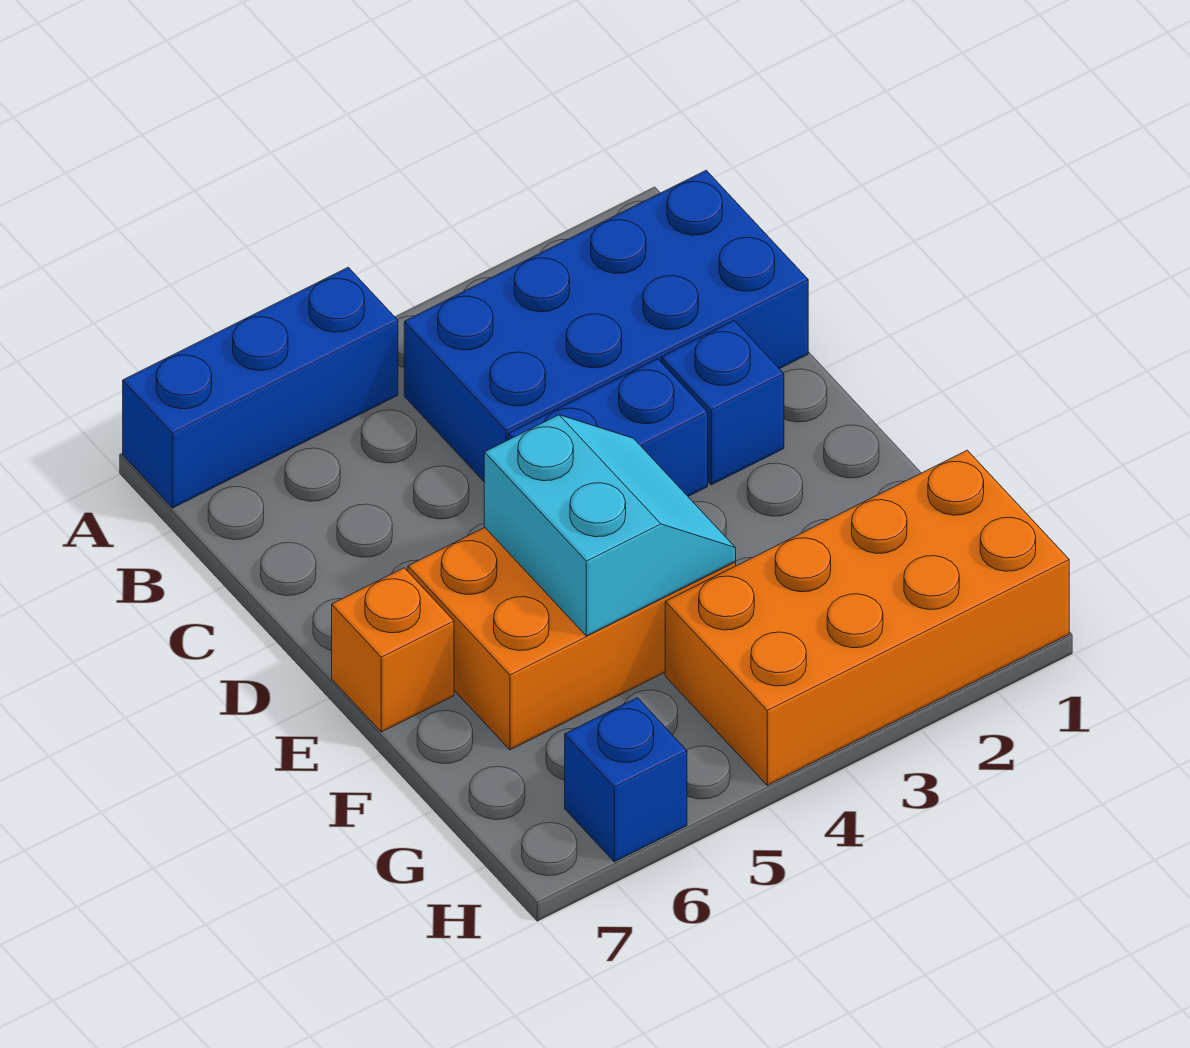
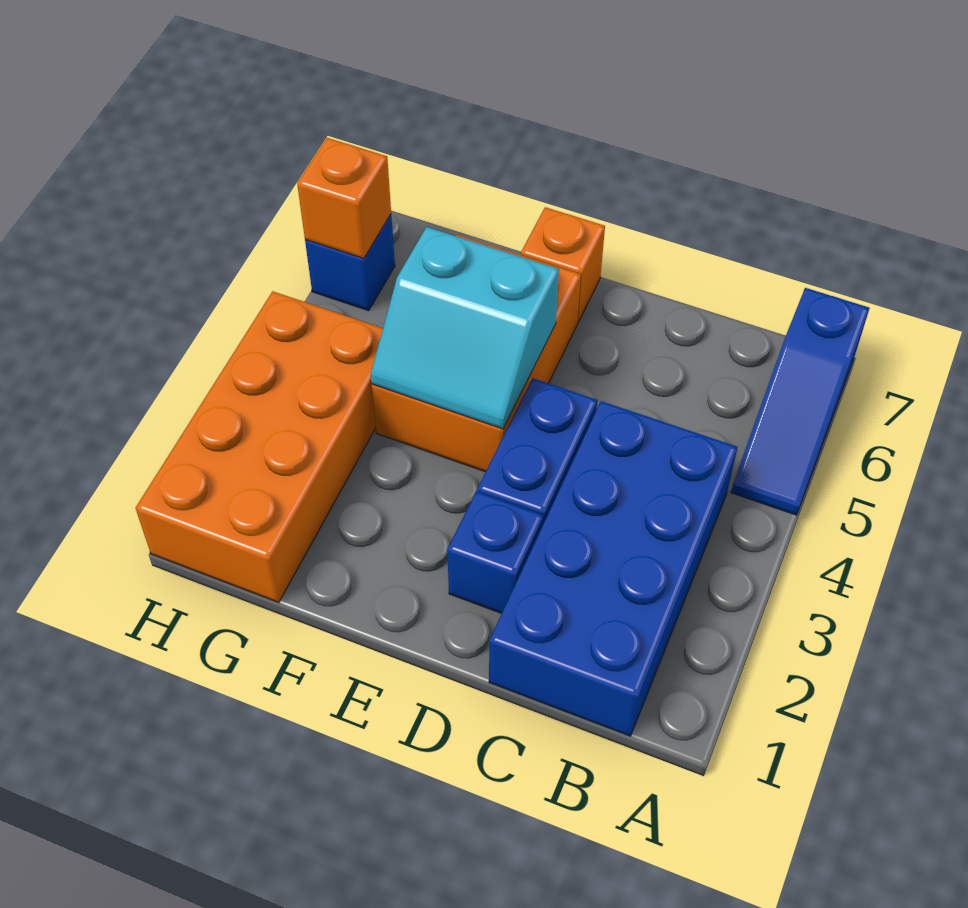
blue brick A5:A7 level 1 -> blue slope A5:A7 level 1 top 7
none -> orange brick H6 level 2

